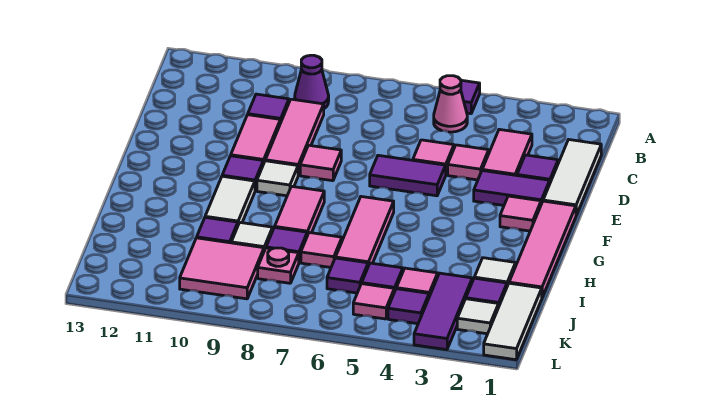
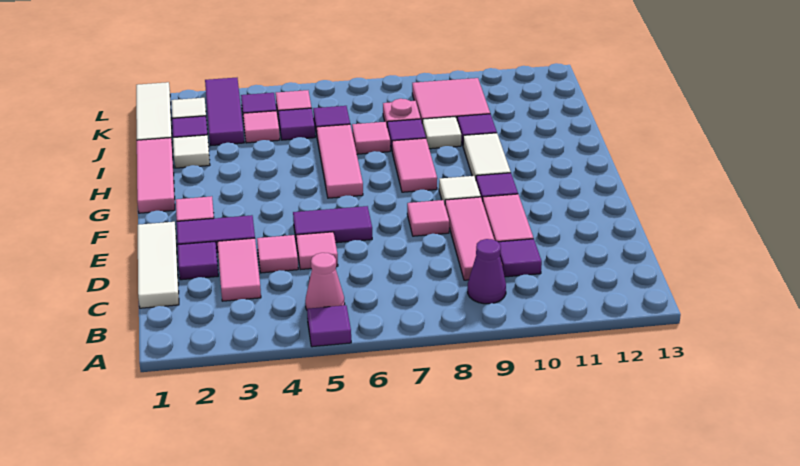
pink tile F1:I1 level 1 -> pink tile G1:I1 level 1

